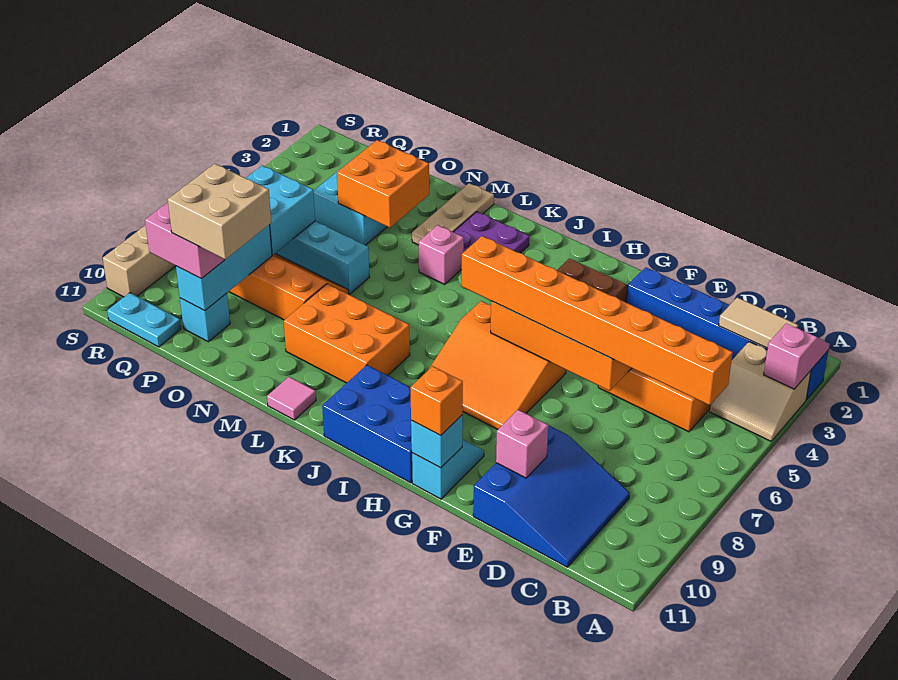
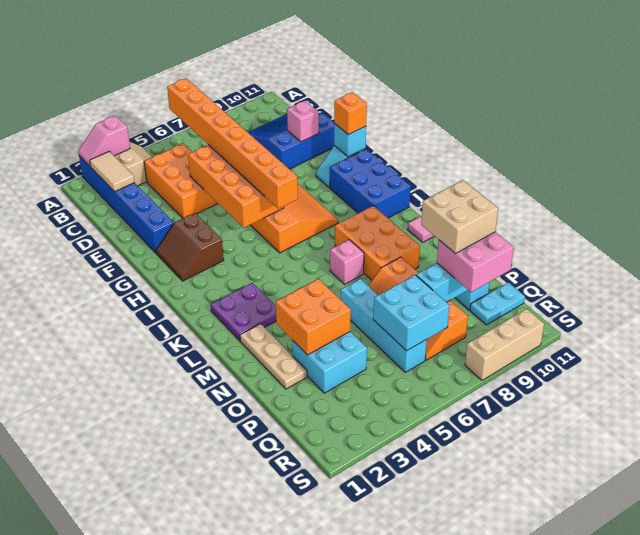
pink brick L4 level 1 -> pink brick L7 level 1
tan plate M1:M3 level 1 -> tan plate M2:O2 level 1
cyan plate Q11:R11 level 1 -> cyan plate Q10:Q11 level 1

